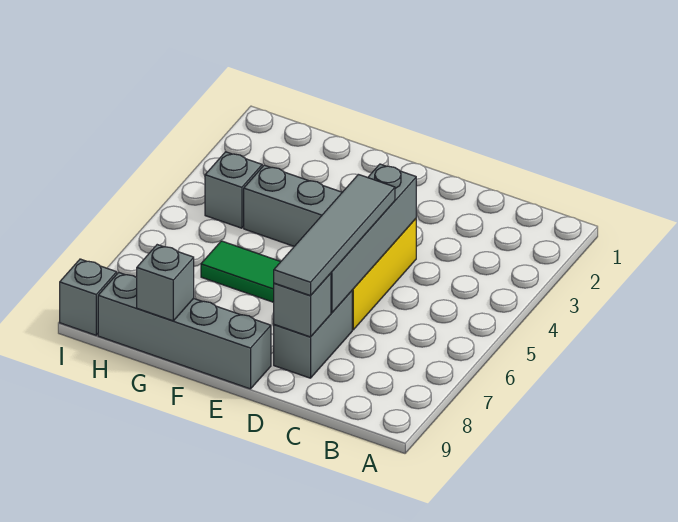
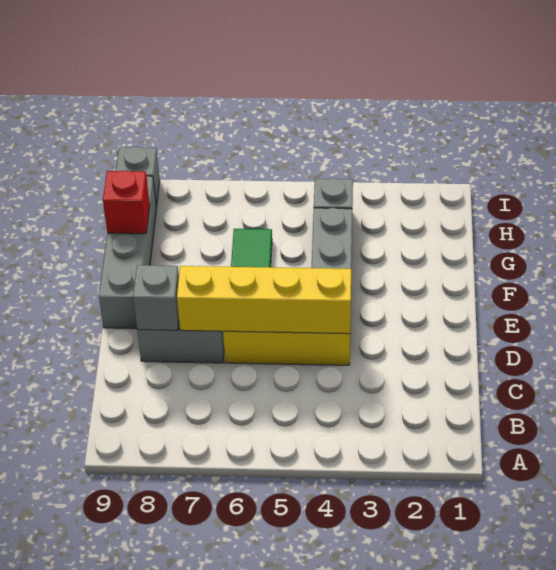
grey brick D4:D7 level 2 -> yellow brick D4:D7 level 2
grey tile D5:D8 level 3 -> none
grey brick G9 level 2 -> red brick G9 level 2

